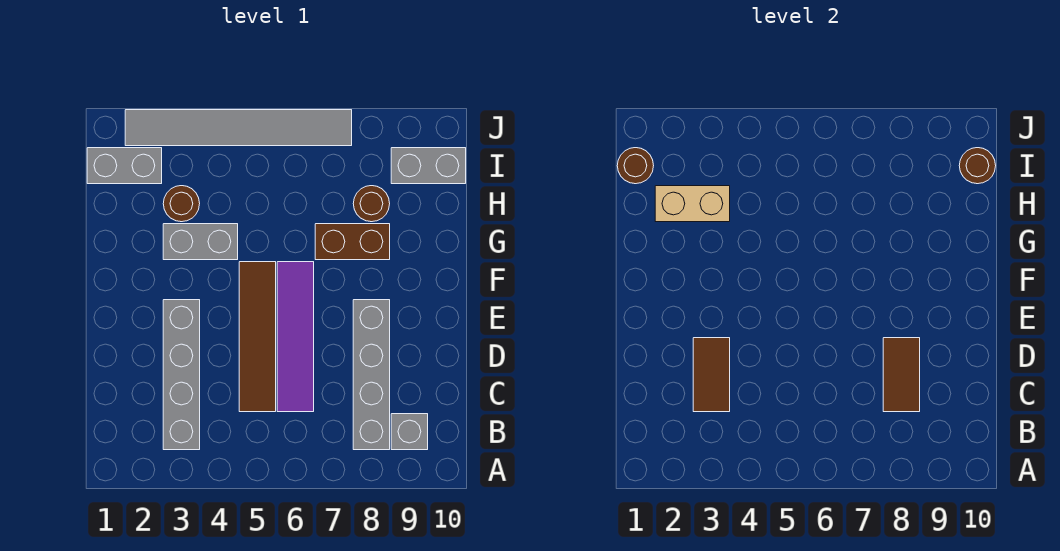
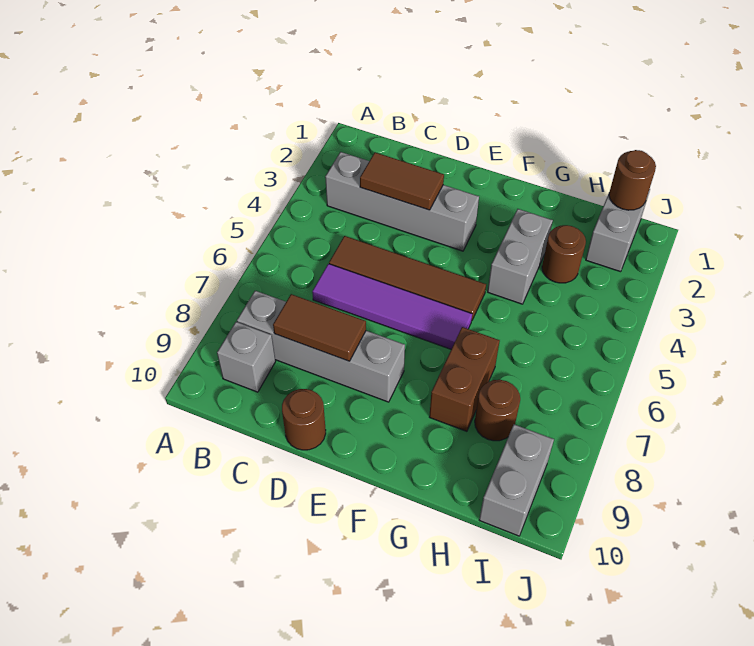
tan brick H2:H3 level 2 -> none
brown round brick I10 level 2 -> brown round brick D10 level 1
grey tile J2:J7 level 1 -> none

